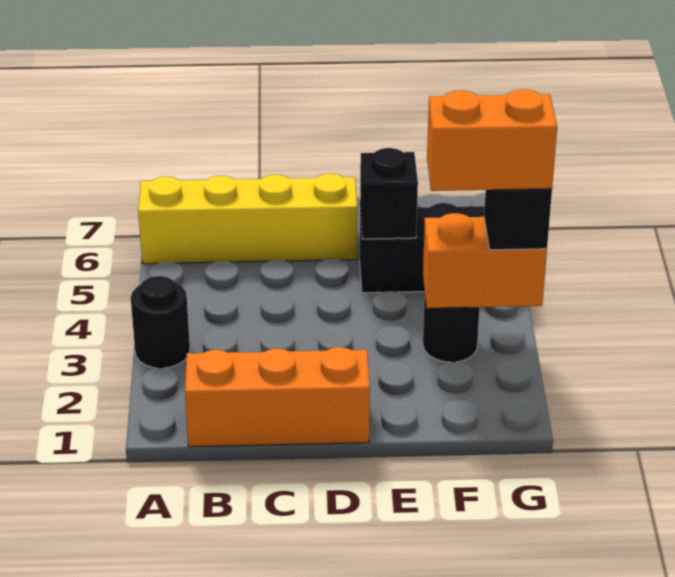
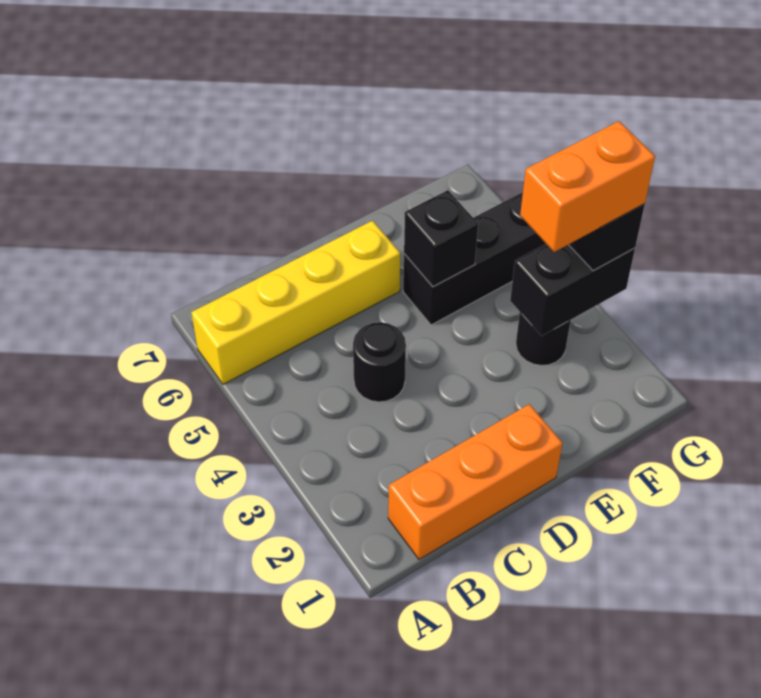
black round brick A3 level 1 -> black round brick C4 level 1
orange brick F3:G3 level 2 -> black brick F3:G3 level 2

